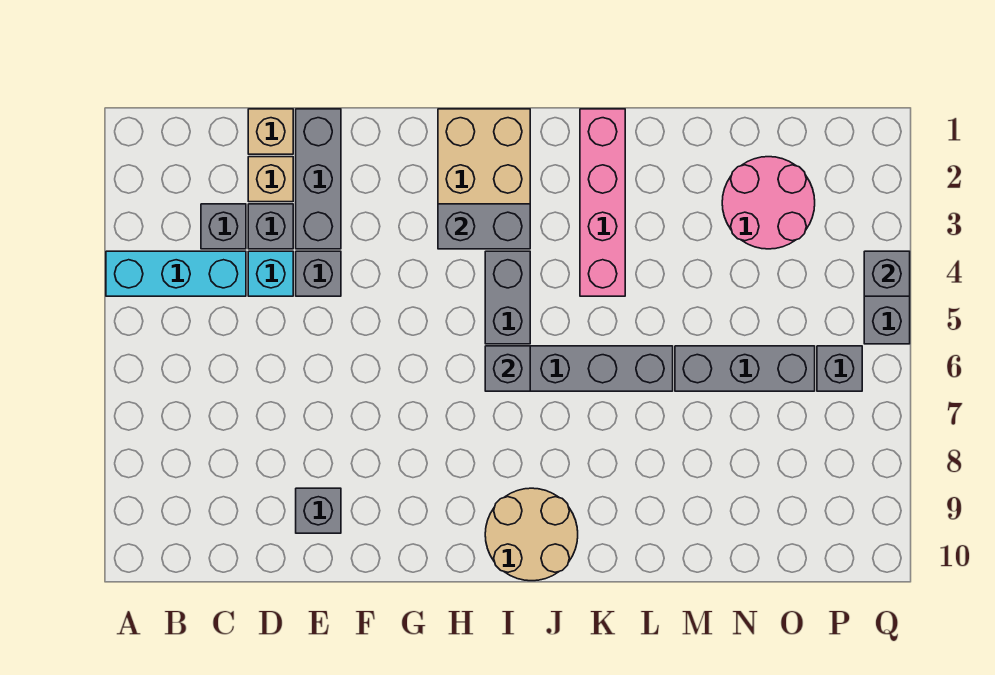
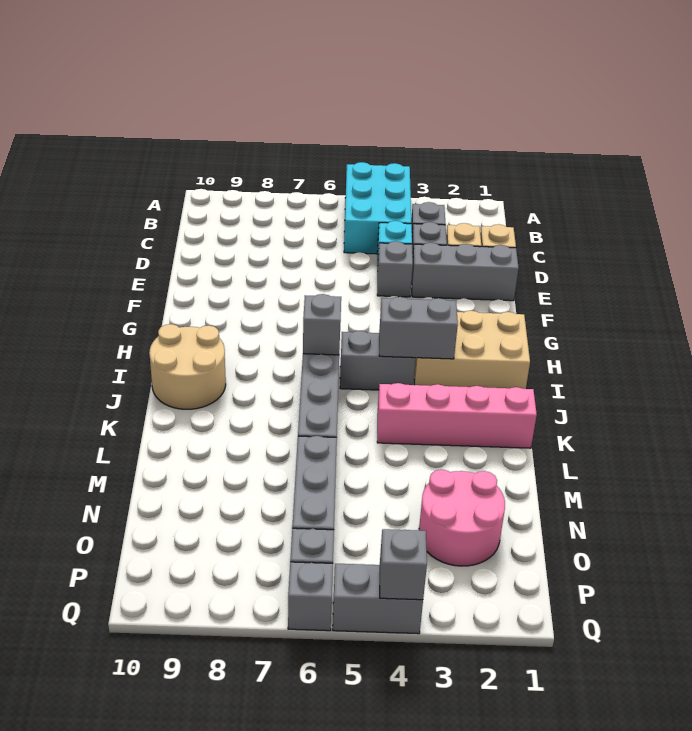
cyan brick A4:C4 level 1 -> cyan brick A4:C5 level 1
grey brick E9 level 1 -> grey brick Q6 level 1
grey brick H3:I3 level 2 -> grey brick I3:I4 level 2

